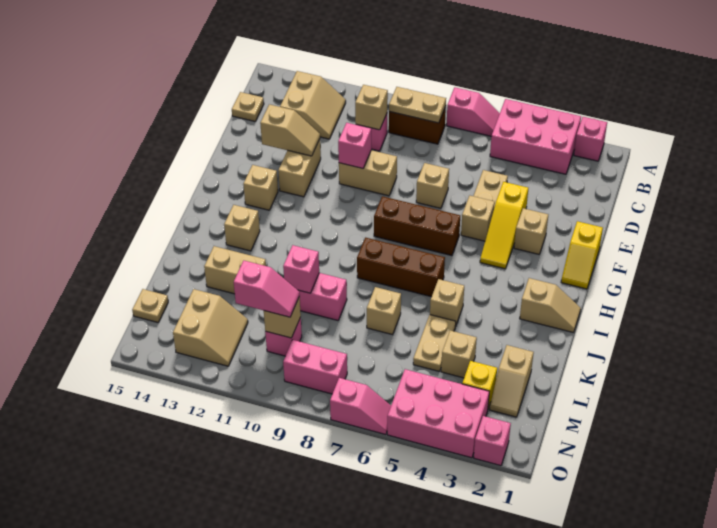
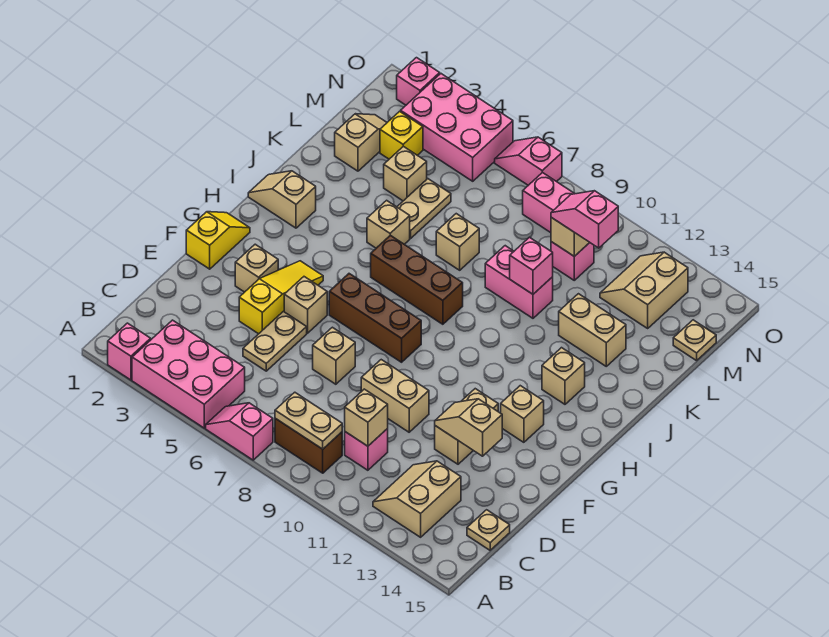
pink brick E10 level 2 -> none

